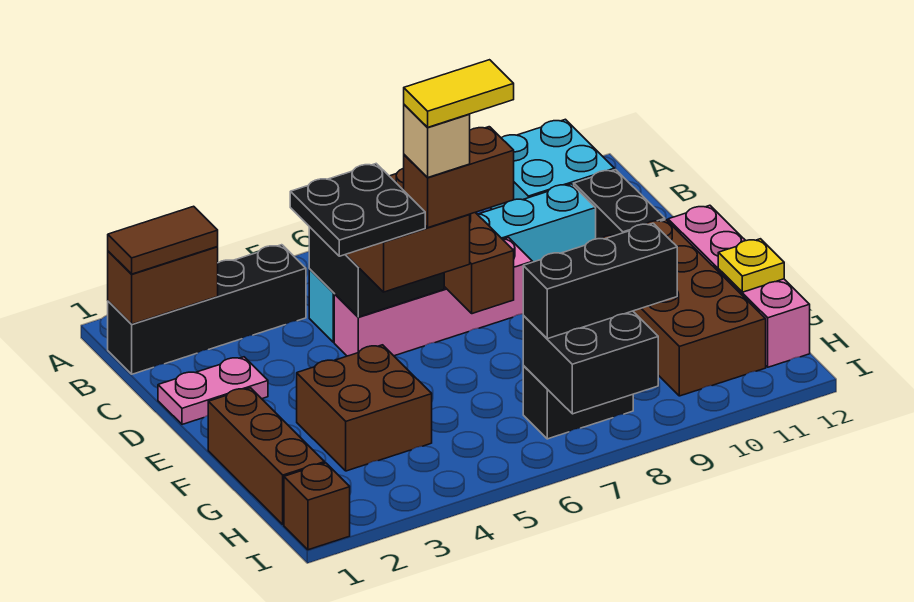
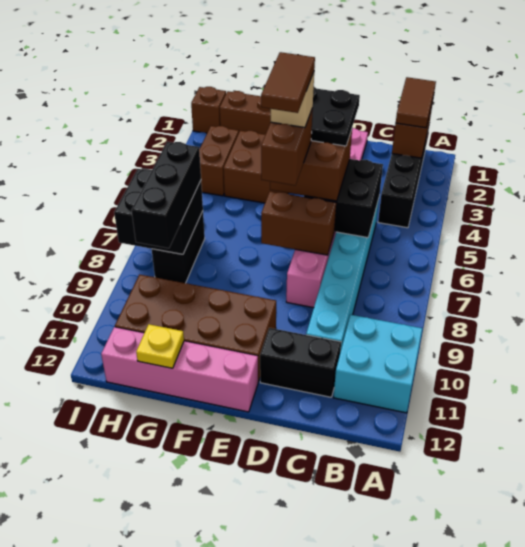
yellow tile E6:E7 level 6 -> brown tile E6:E7 level 6
none -> brown brick H3:H4 level 1

